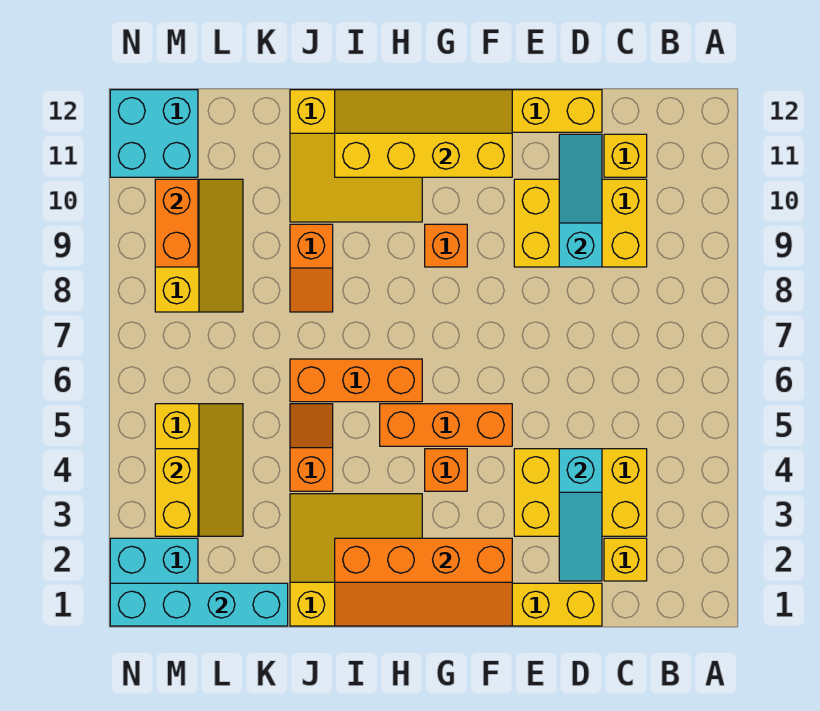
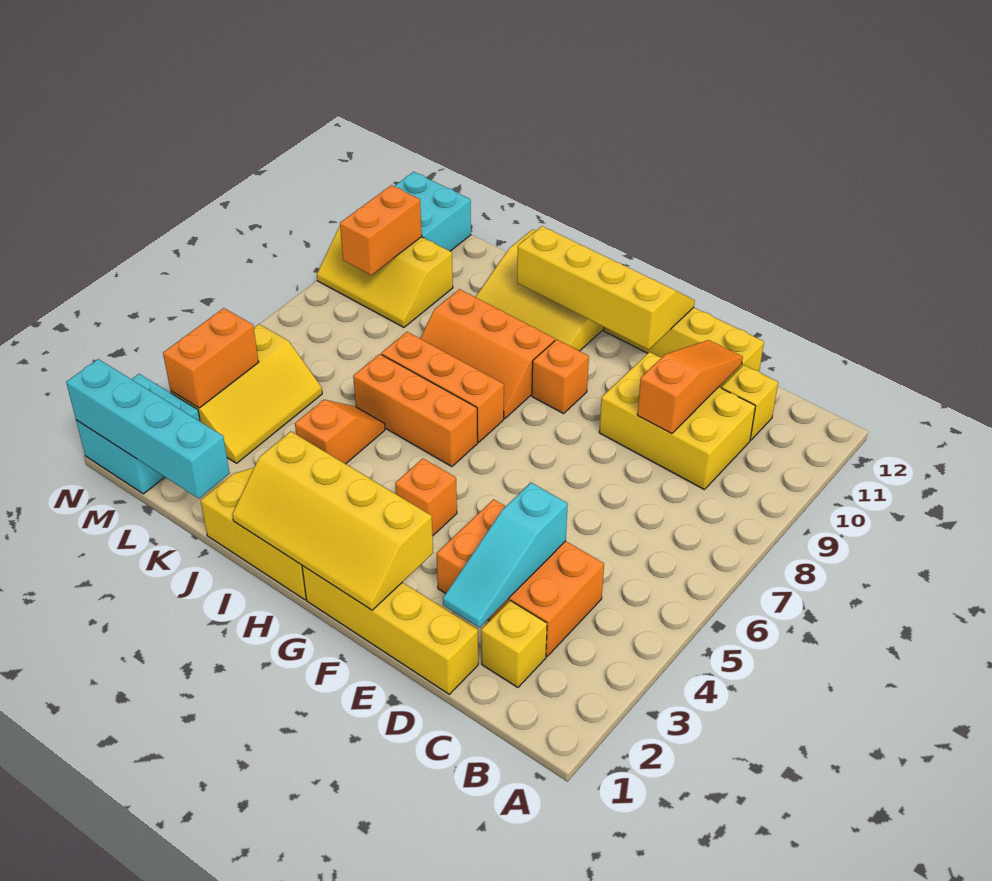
yellow brick C3:E4 level 1 -> orange brick C3:E4 level 1
cyan slope D9:D11 level 2 top 9 -> orange slope D9:D11 level 2 top 9
orange slope F1:I2 level 2 top 2 -> yellow slope F1:I2 level 2 top 2
orange brick F5:H5 level 1 -> orange brick H7:J7 level 1
orange slope J8:J9 level 1 top 9 -> orange slope H8:J9 level 1 top 9
yellow slope L8:M10 level 1 top M -> yellow slope L9:N10 level 1 top 10
yellow brick M3:M4 level 2 -> orange brick M3:M4 level 2

